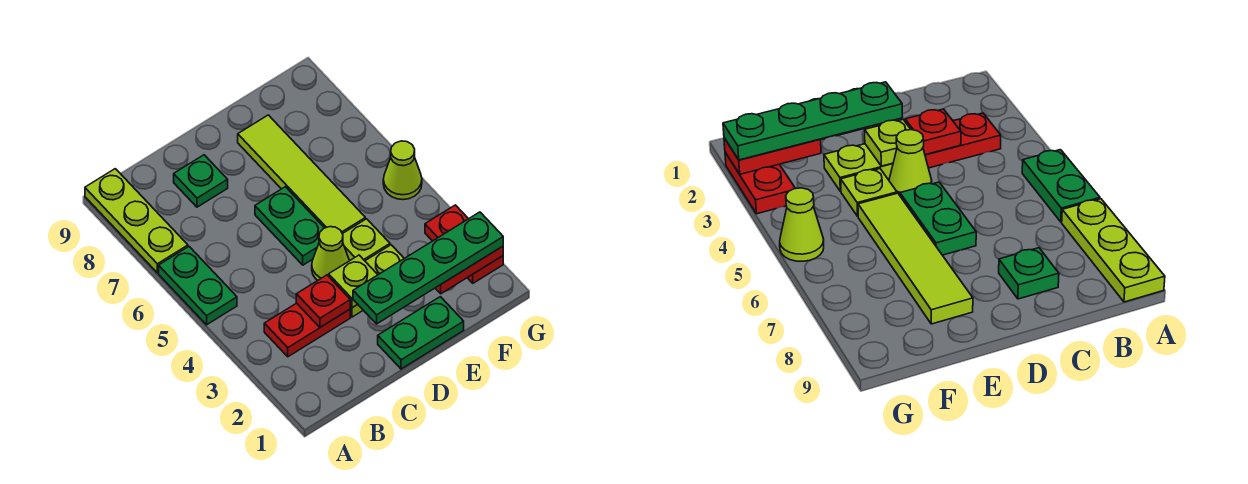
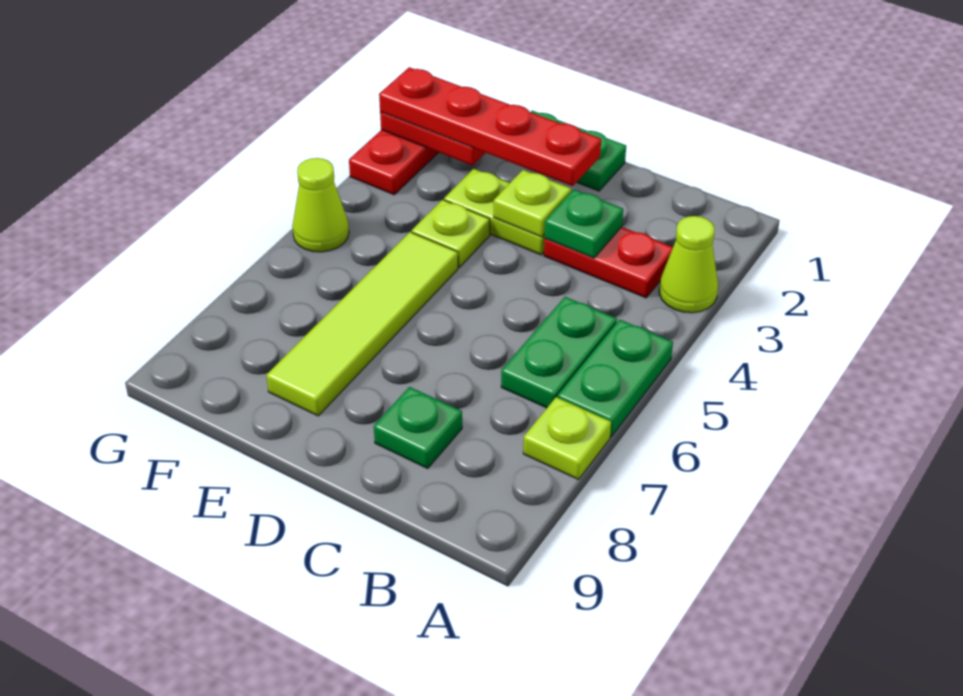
lime plate A7:A9 level 1 -> lime plate A7 level 1
red plate C3 level 2 -> green plate C3 level 2
green plate D2:G2 level 3 -> red plate D2:G2 level 3
lime cone D4 level 1 -> lime cone A3 level 1
green plate D5:D6 level 1 -> green plate B5:B6 level 1

